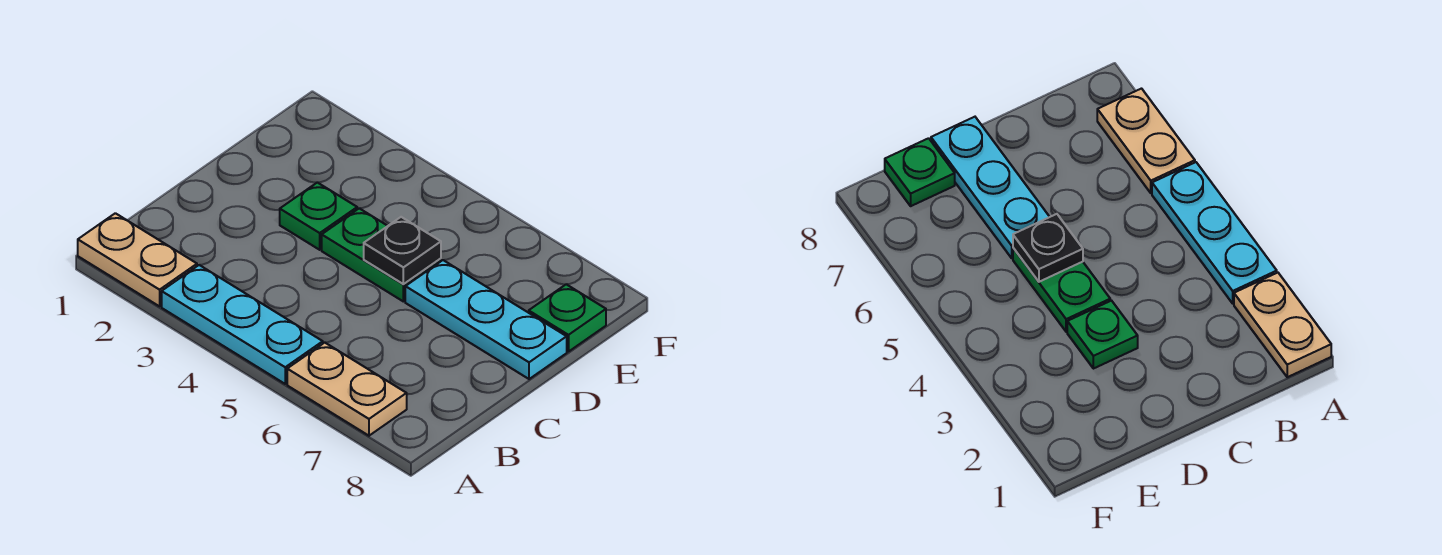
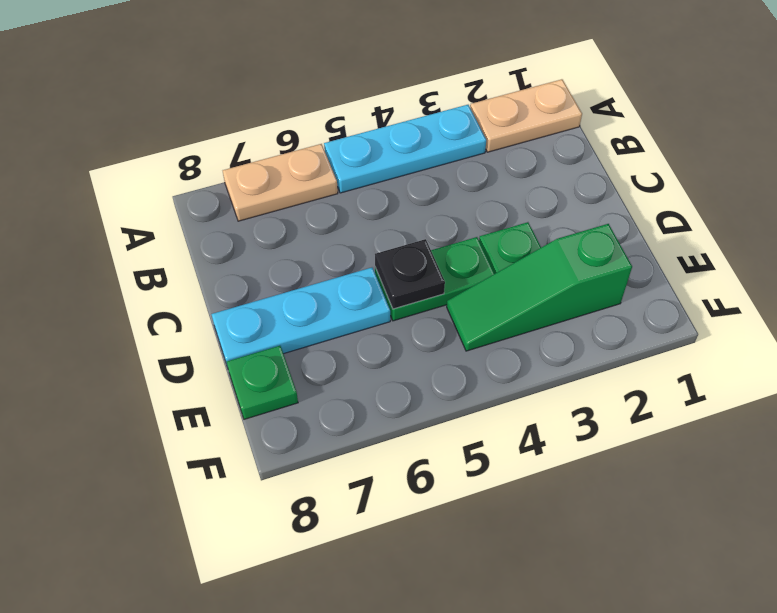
none -> green slope E2:E4 level 1 top 2

